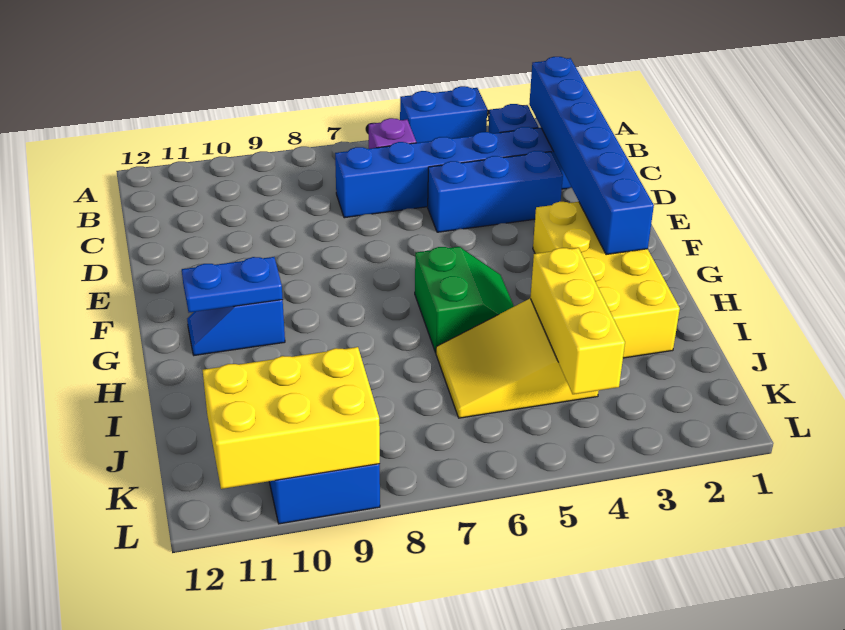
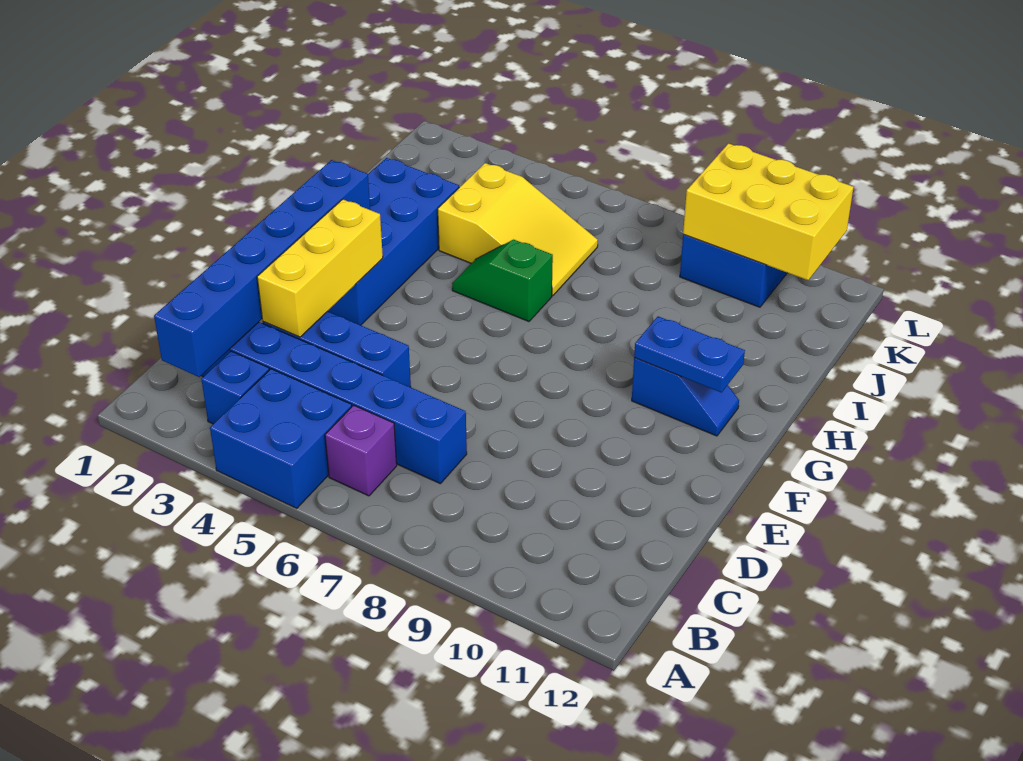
blue brick A4:A5 level 1 -> blue brick A4:B5 level 1
yellow brick F2:I3 level 1 -> blue brick F2:I3 level 1
green slope G5:H6 level 1 top 6 -> green slope H5:H6 level 1 top 6
yellow brick I4:K4 level 2 -> yellow brick D3:F3 level 2

